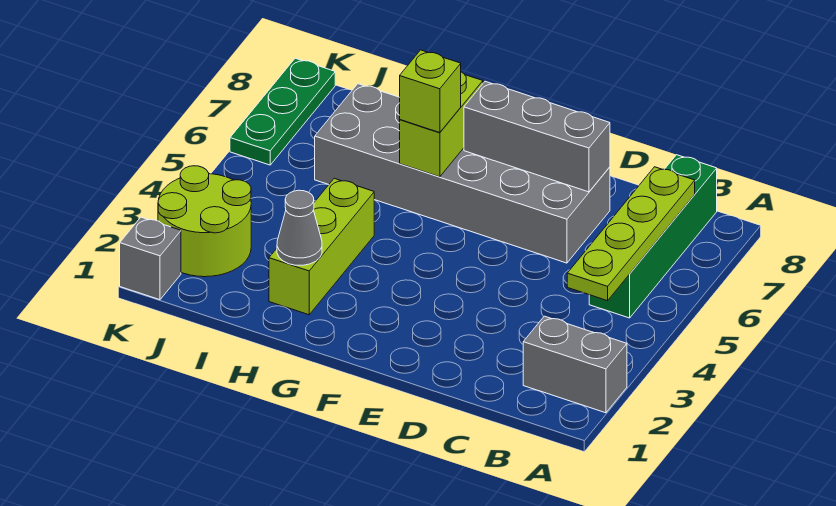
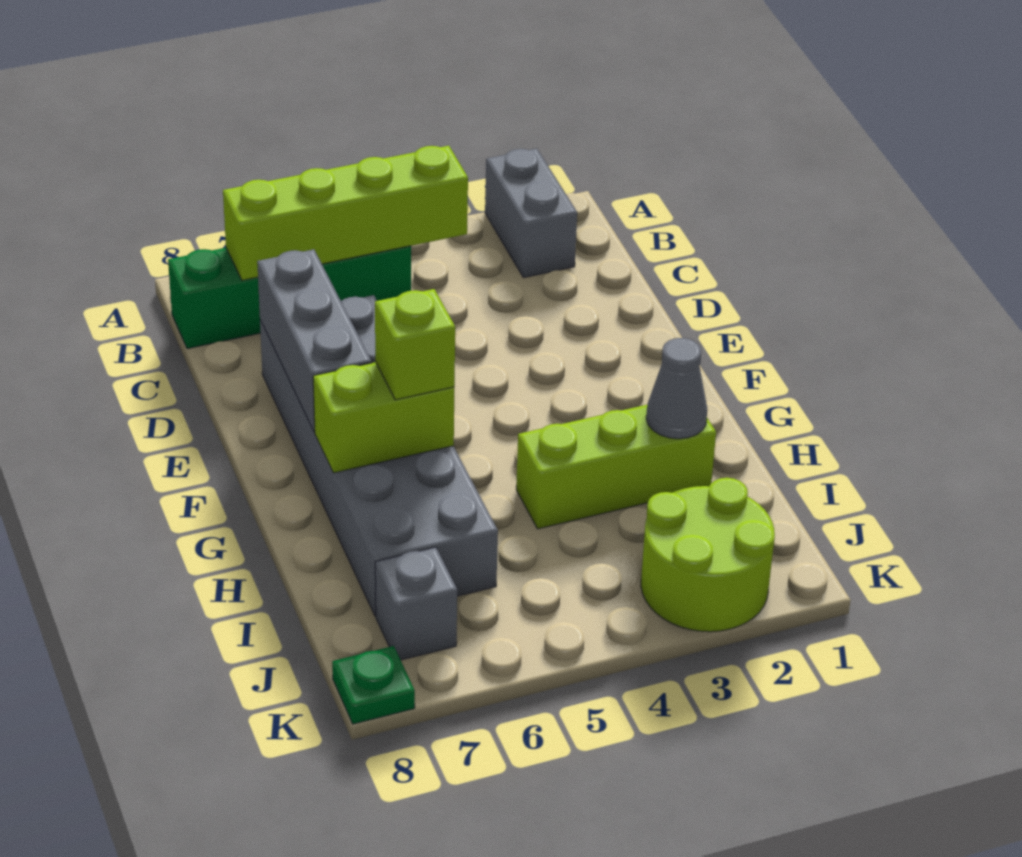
lime plate B4:B7 level 2 -> lime brick B4:B7 level 2
grey brick K1 level 1 -> grey brick J7 level 1
green plate K6:K8 level 1 -> green plate K8 level 1

